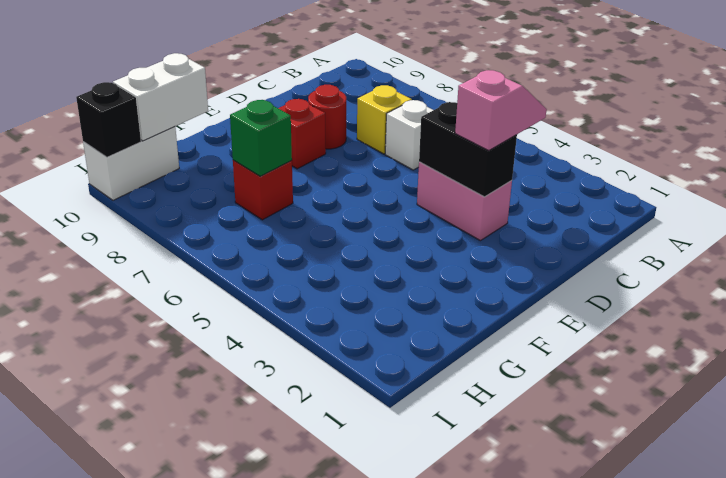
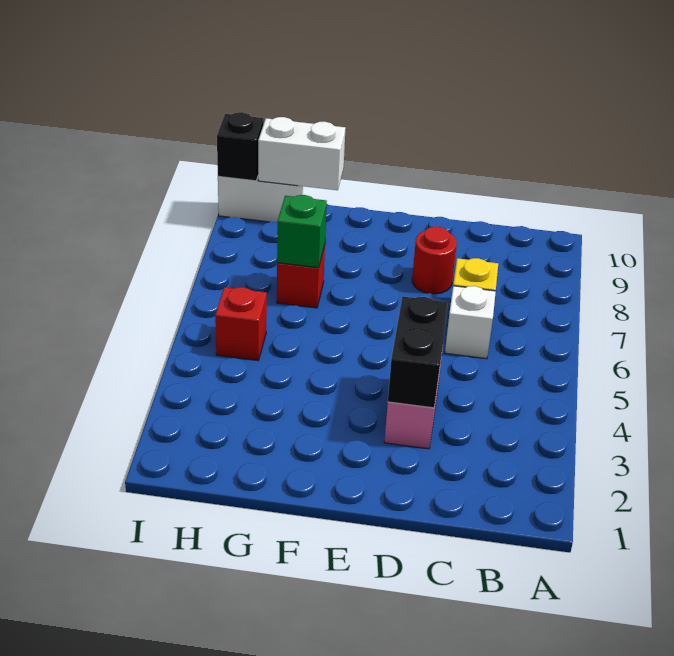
pink slope C3:D3 level 3 top D -> none
red brick E8 level 1 -> red brick H5 level 1

